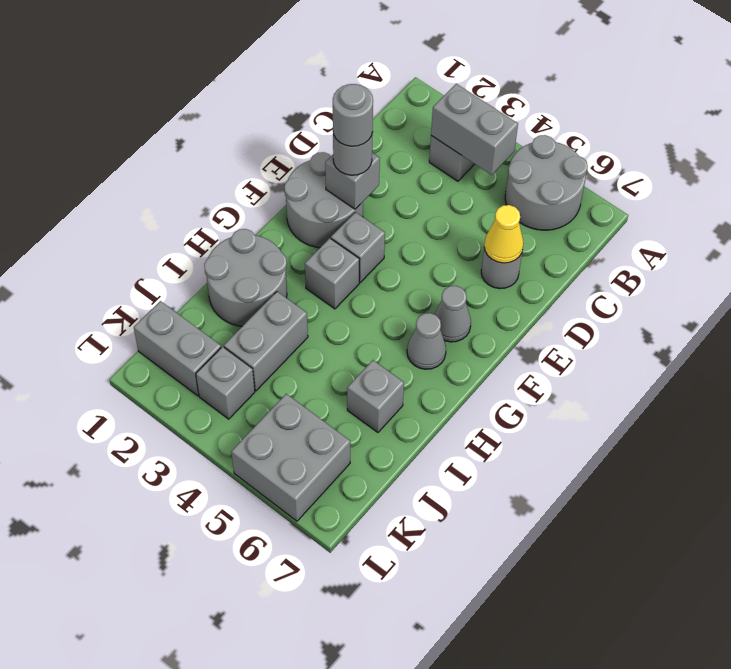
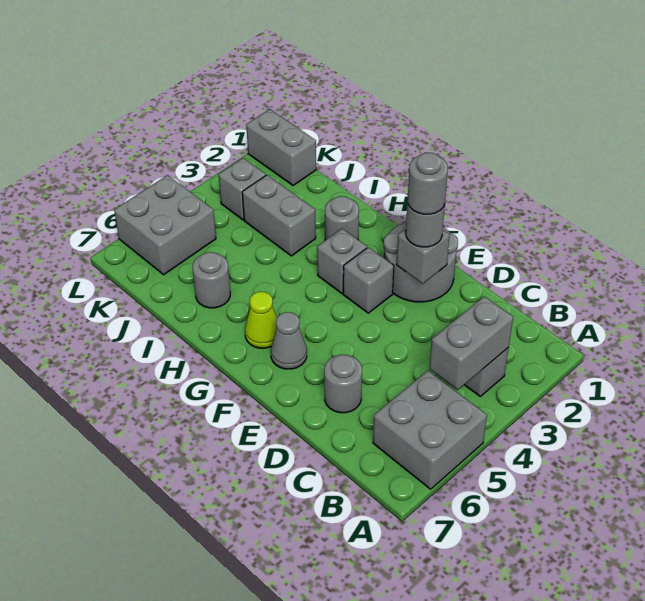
grey round brick A5:B6 level 1 -> grey brick A5:B6 level 1
yellow cone D6 level 2 -> none
grey cone G6 level 1 -> lime cone G6 level 1
grey round brick H1:I2 level 1 -> grey round brick H2 level 1
grey brick I6 level 1 -> grey round brick I6 level 1
grey brick K1:K2 level 1 -> grey brick K1:L1 level 1

